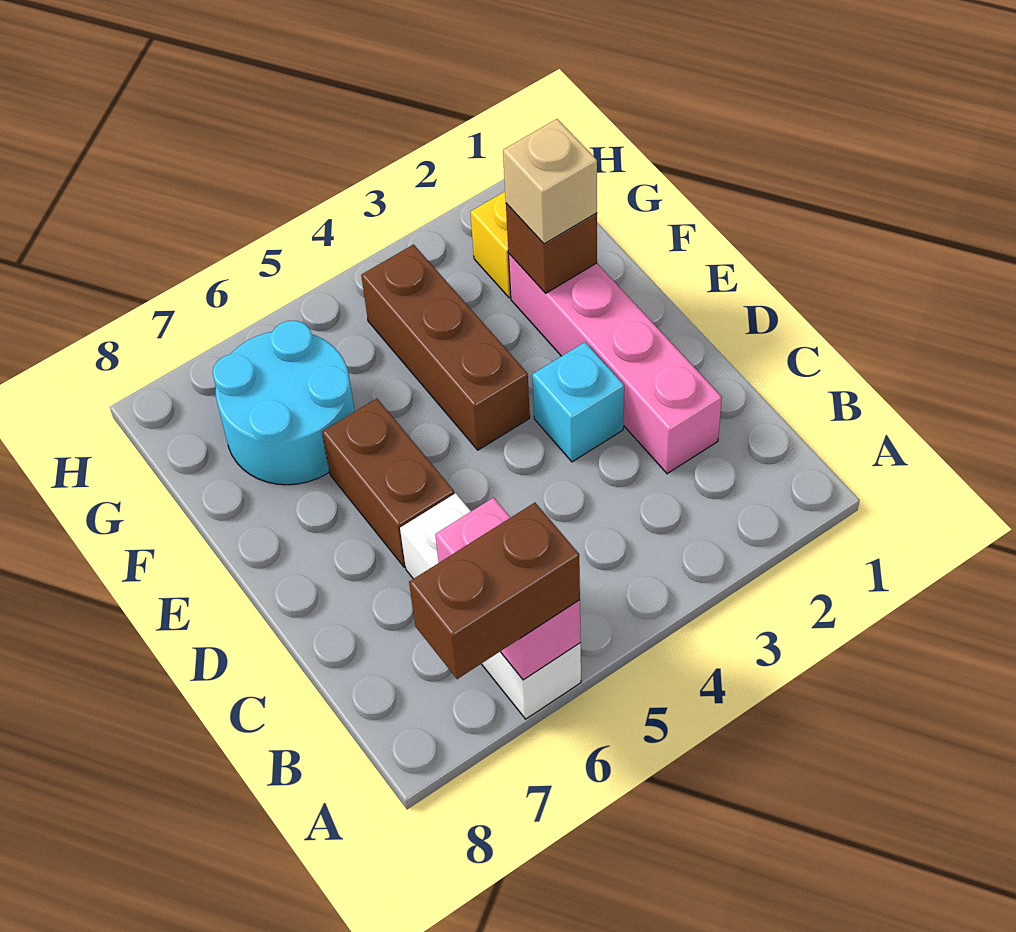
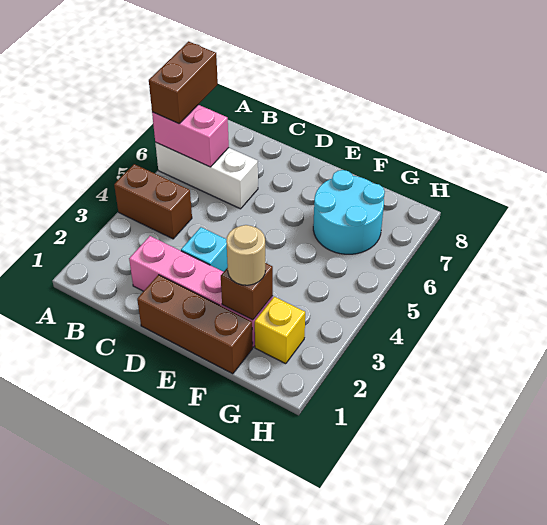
brown brick D6:E6 level 1 -> brown brick A4:B4 level 1
brown brick E4:G4 level 1 -> brown brick D1:F1 level 1
tan brick F2 level 3 -> tan round brick F2 level 3

